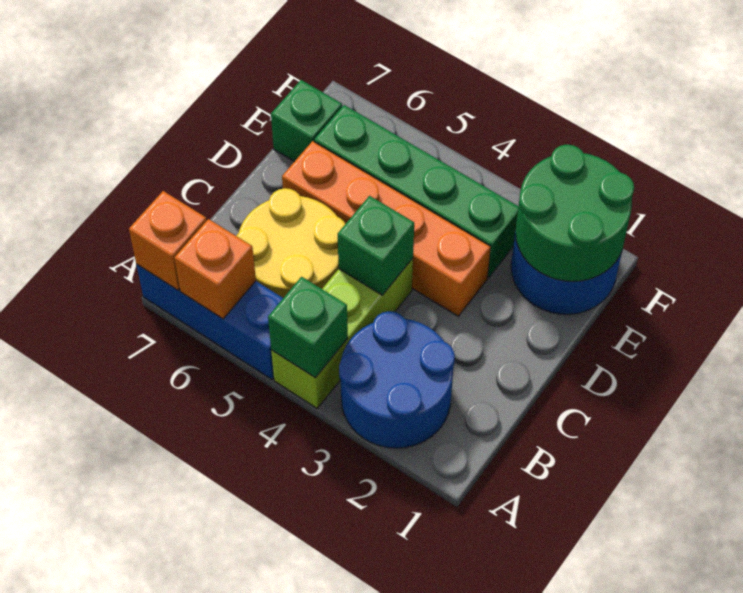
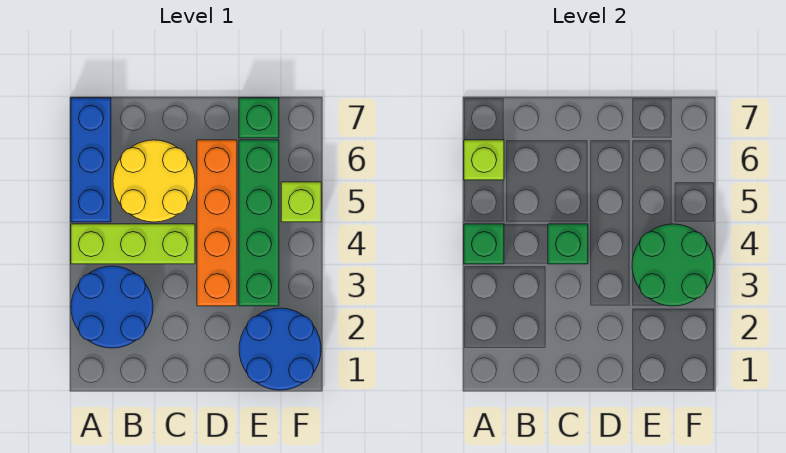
orange brick A6 level 2 -> lime brick A6 level 2
orange brick A7 level 2 -> none
green round brick E1:F2 level 2 -> green round brick E3:F4 level 2
none -> lime brick F5 level 1

